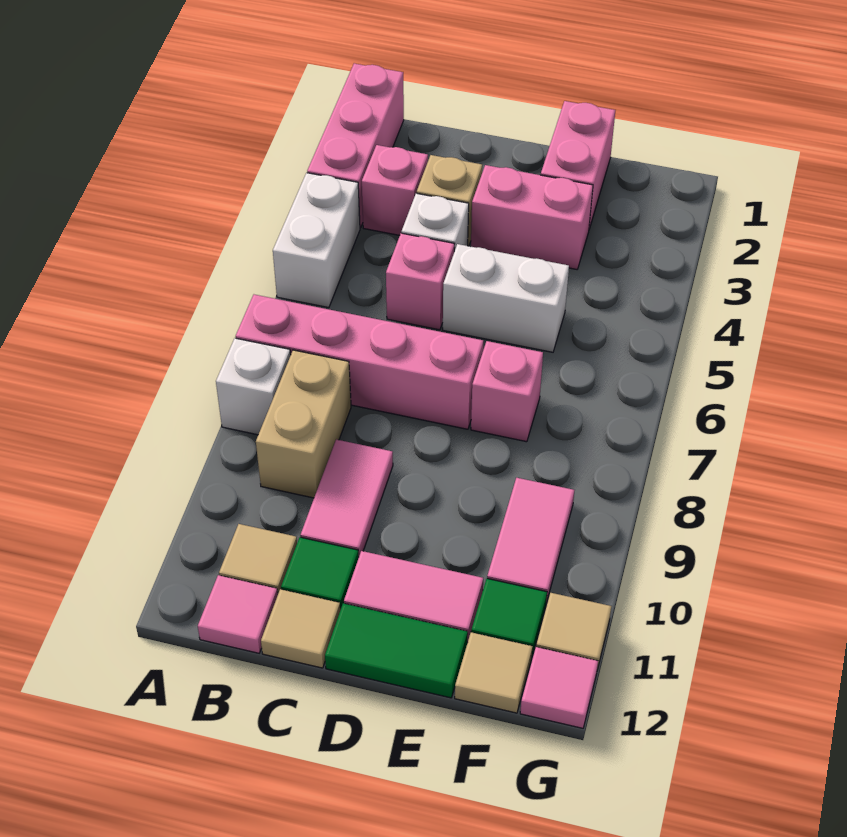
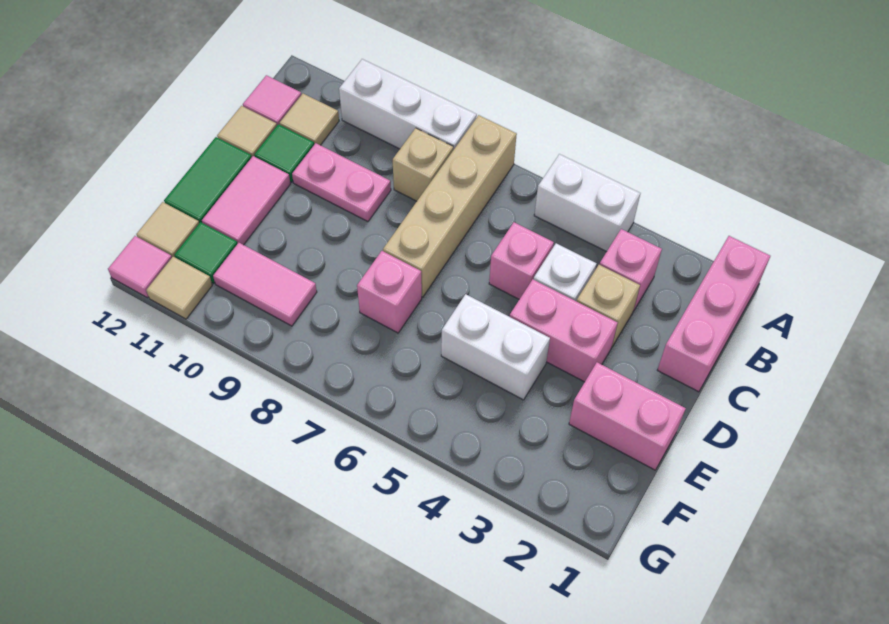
pink brick A1:A3 level 1 -> pink brick A1:C1 level 1
pink brick A7:D7 level 1 -> tan brick A7:D7 level 1
white brick A8 level 1 -> white brick A8:A10 level 1
tan brick B8:B9 level 1 -> tan brick B8 level 1
pink tile C9:C10 level 1 -> pink plate C9:C10 level 1
pink brick D3:E3 level 1 -> pink brick D3:D4 level 1
white brick D5:E5 level 1 -> white brick E4:E5 level 1

